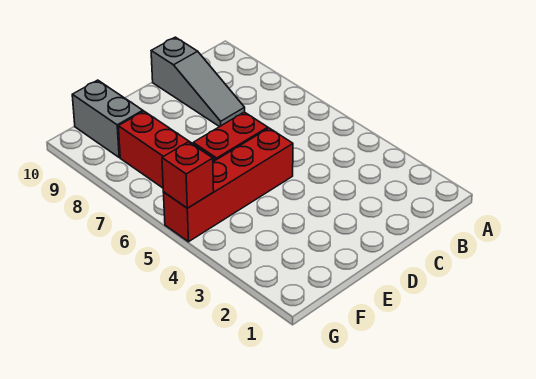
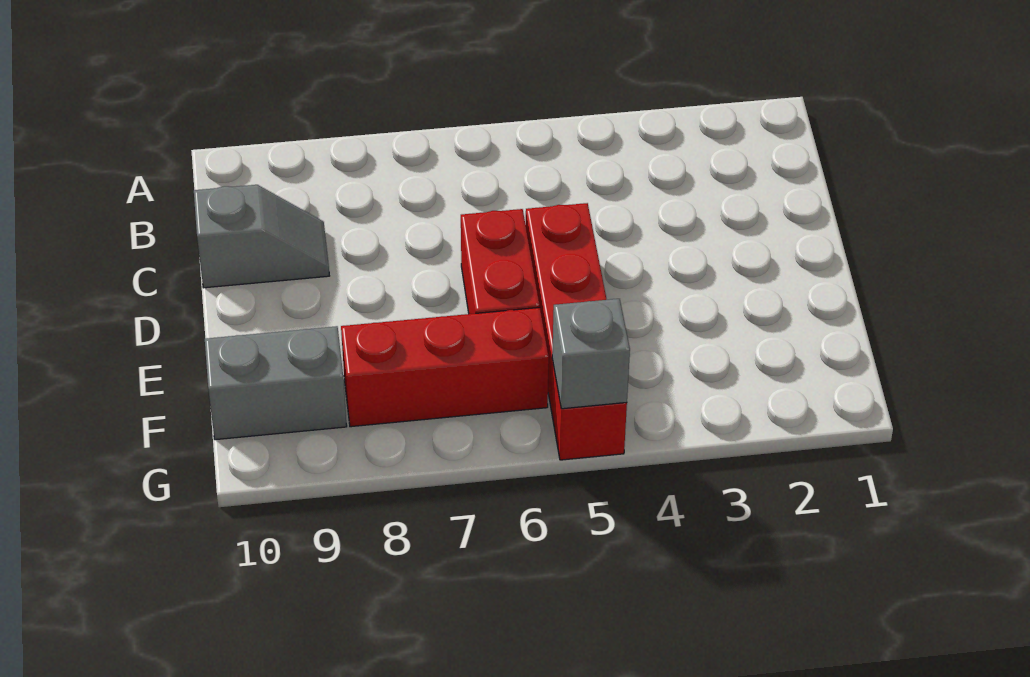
grey slope C8:C10 level 1 top 10 -> grey slope C9:C10 level 1 top 10
red brick G5 level 2 -> grey brick G5 level 2

